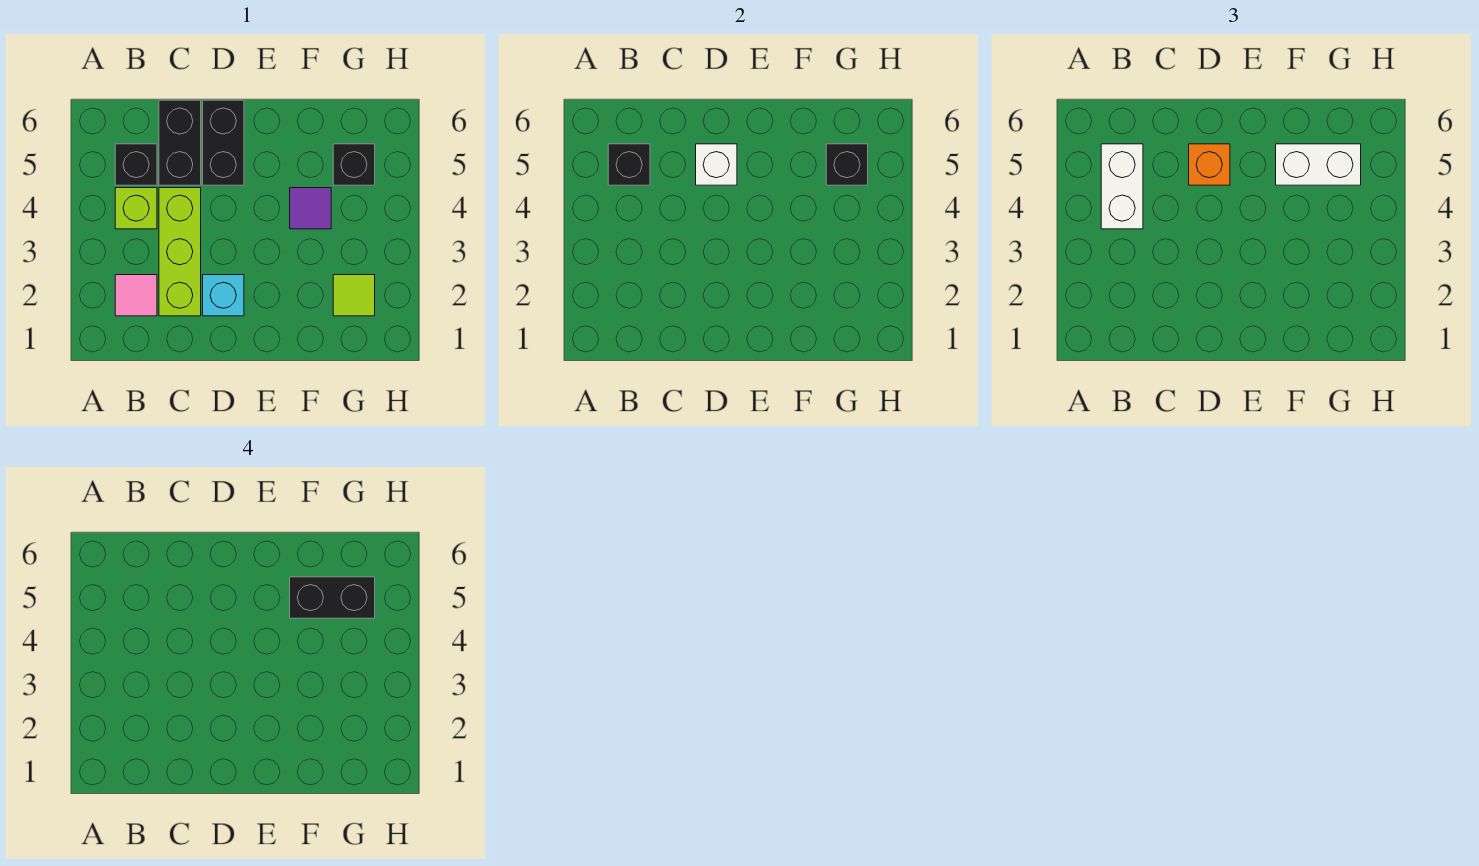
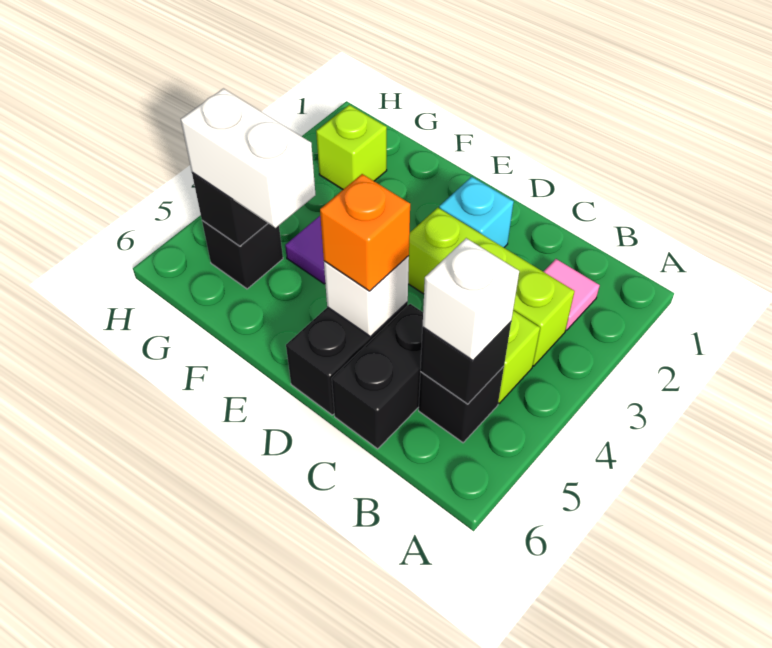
white brick B4:B5 level 3 -> white brick B5 level 3
lime brick C2:C4 level 1 -> lime brick B3:D3 level 1
black brick F5:G5 level 4 -> none
lime tile G2 level 1 -> lime brick G2 level 1

